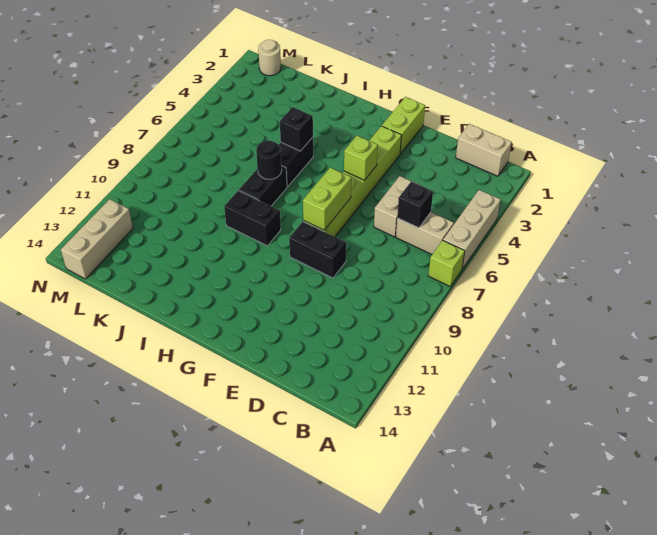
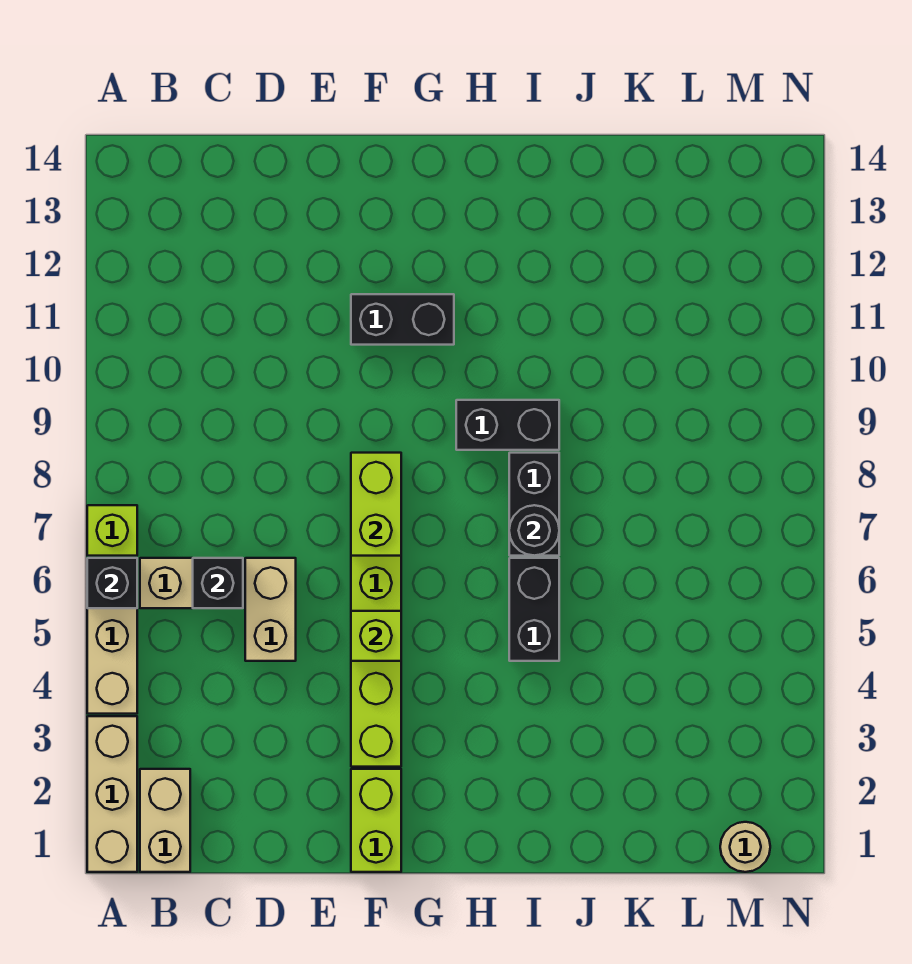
tan brick B1:C1 level 1 -> tan brick B1:B2 level 1
black brick E9:F9 level 1 -> black brick F11:G11 level 1
black brick I5 level 2 -> black brick A6 level 2
tan brick M12:M14 level 1 -> tan brick A1:A3 level 1

